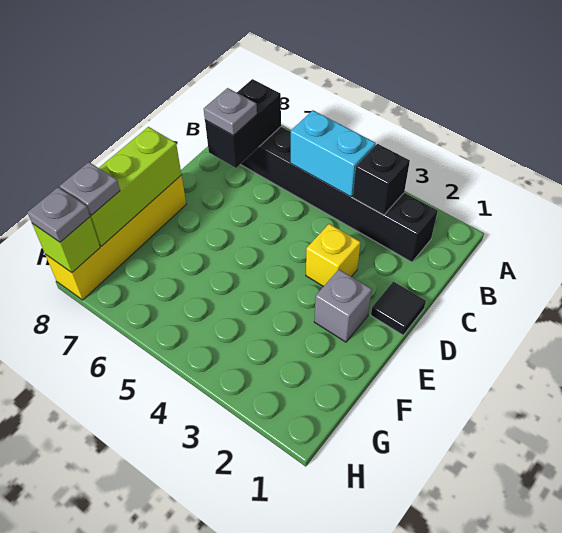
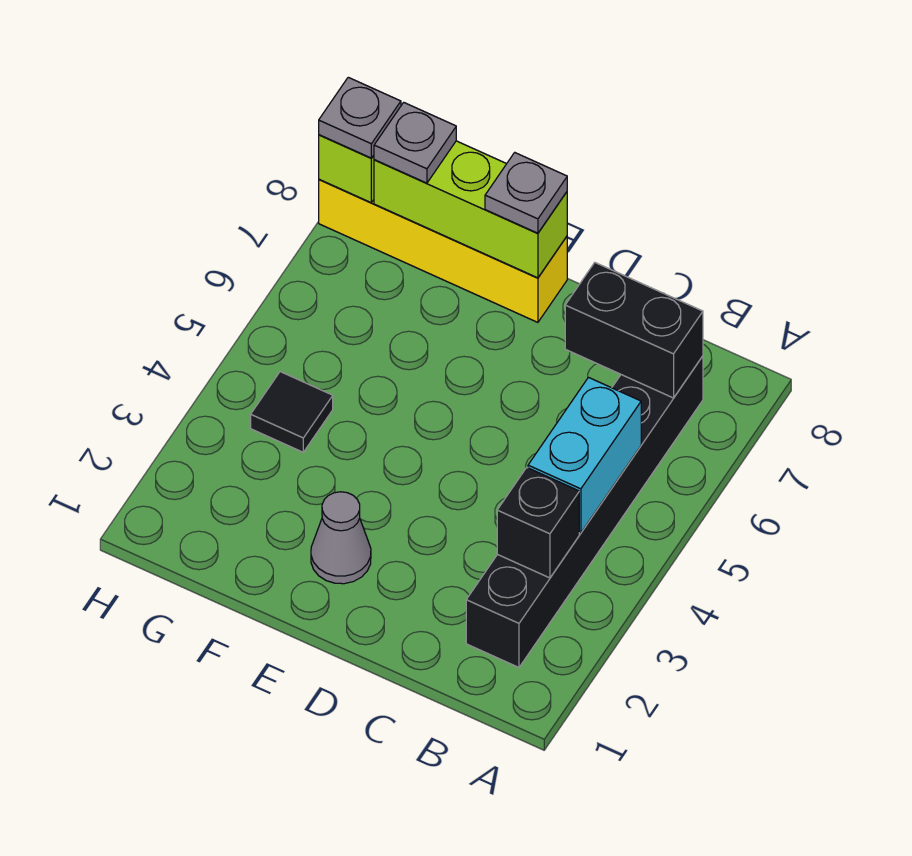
grey plate C7 level 3 -> grey plate E8 level 3
black tile D1 level 1 -> black tile G4 level 1
yellow brick D3 level 1 -> none
grey brick E2 level 1 -> grey cone E2 level 1

